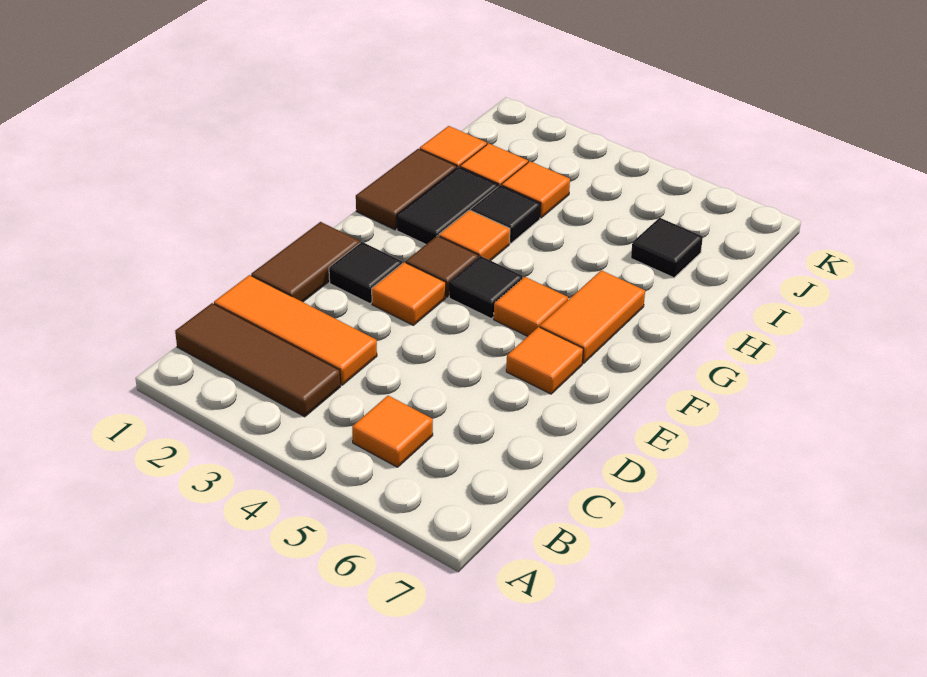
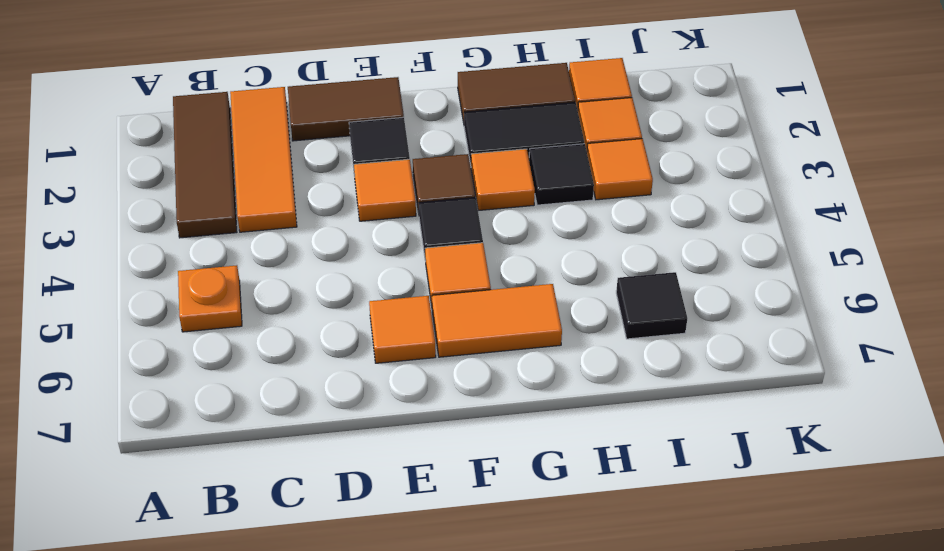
orange tile B5 level 1 -> orange plate B5 level 1

